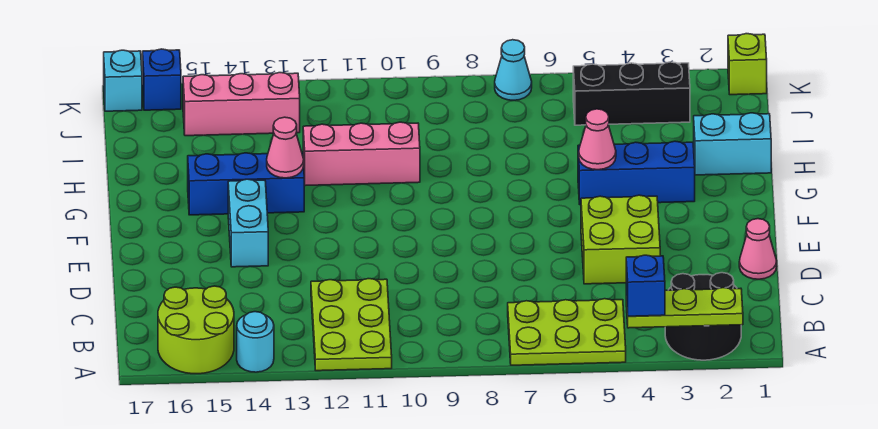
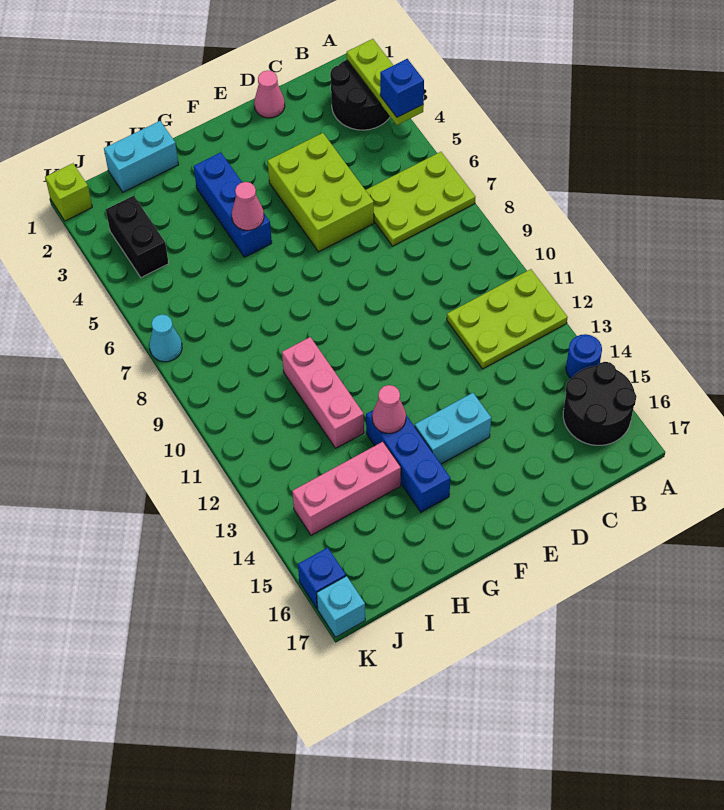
lime plate A5:B7 level 1 -> lime plate A6:C7 level 1
cyan round brick A14 level 1 -> blue round brick A14 level 1
lime round brick A15:B16 level 1 -> black round brick A15:B16 level 1
lime brick D4:E5 level 1 -> lime brick D4:E6 level 1
cyan brick H1:H2 level 1 -> cyan brick H1:I1 level 1
black brick J3:J5 level 1 -> black brick J3:J4 level 1
pink brick J13:J15 level 1 -> pink brick H14:J14 level 1

